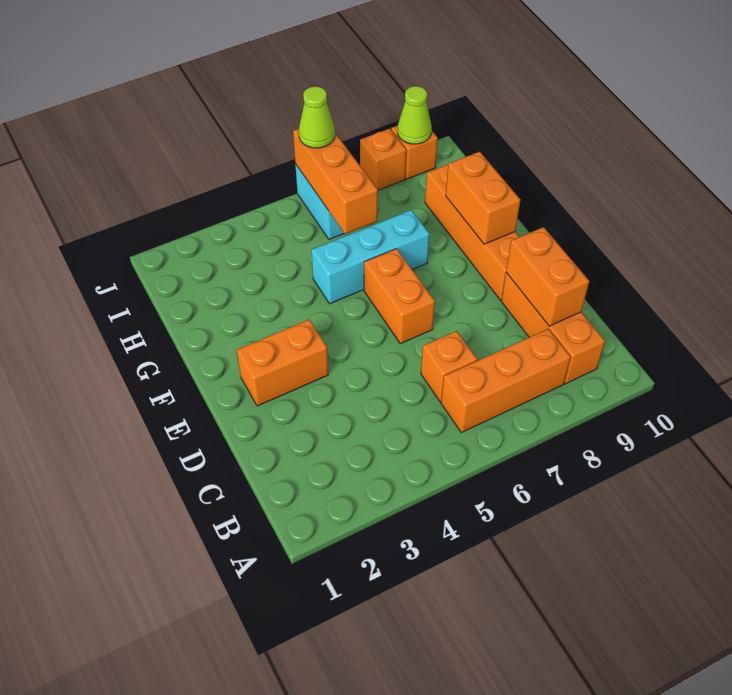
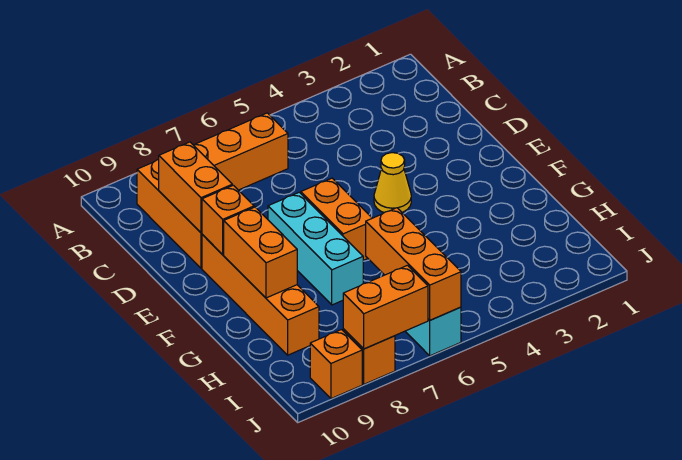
orange brick C6 level 1 -> orange brick E9 level 2
orange brick E2:E3 level 1 -> orange brick J7:J8 level 2
none -> yellow cone E4 level 1
cyan brick G5:G7 level 1 -> cyan brick E7:G7 level 1
lime cone J6 level 3 -> none
lime cone J9 level 2 -> none

